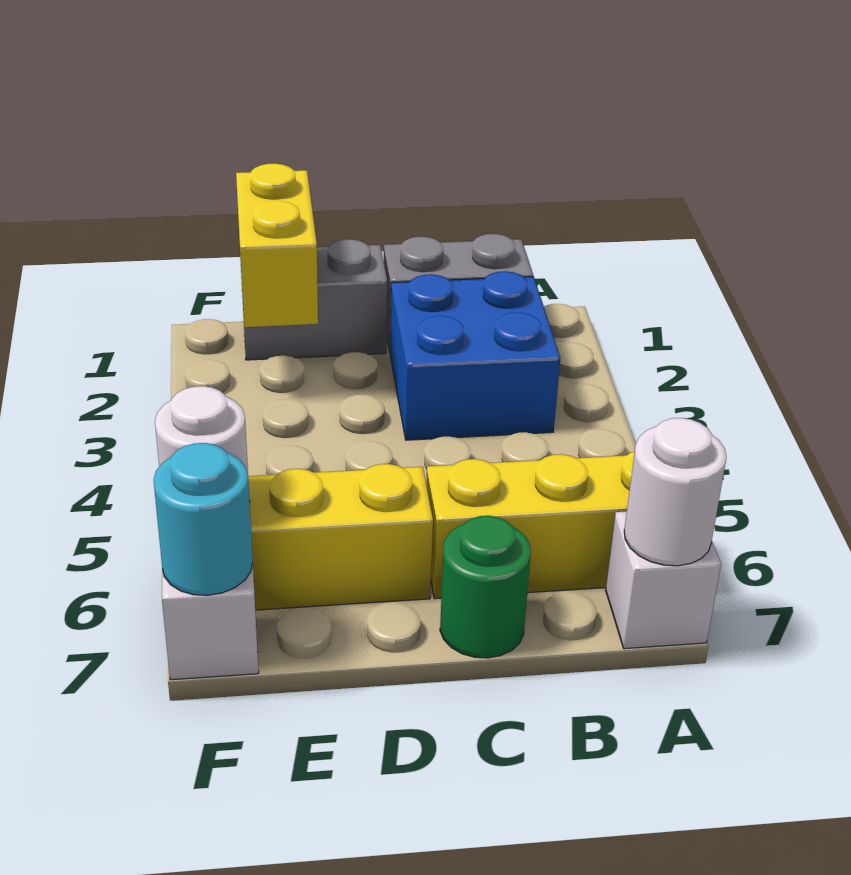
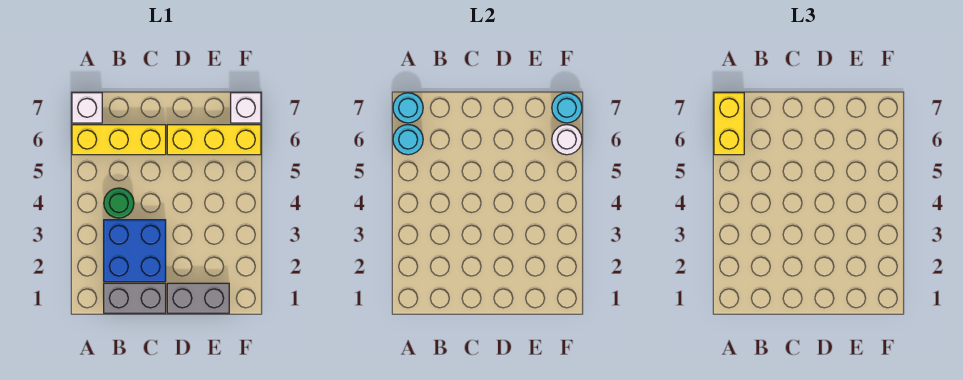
none -> cyan round brick A6 level 2
white round brick A7 level 2 -> cyan round brick A7 level 2
green round brick C7 level 1 -> green round brick B4 level 1
yellow brick E1:E2 level 2 -> yellow brick A6:A7 level 3

